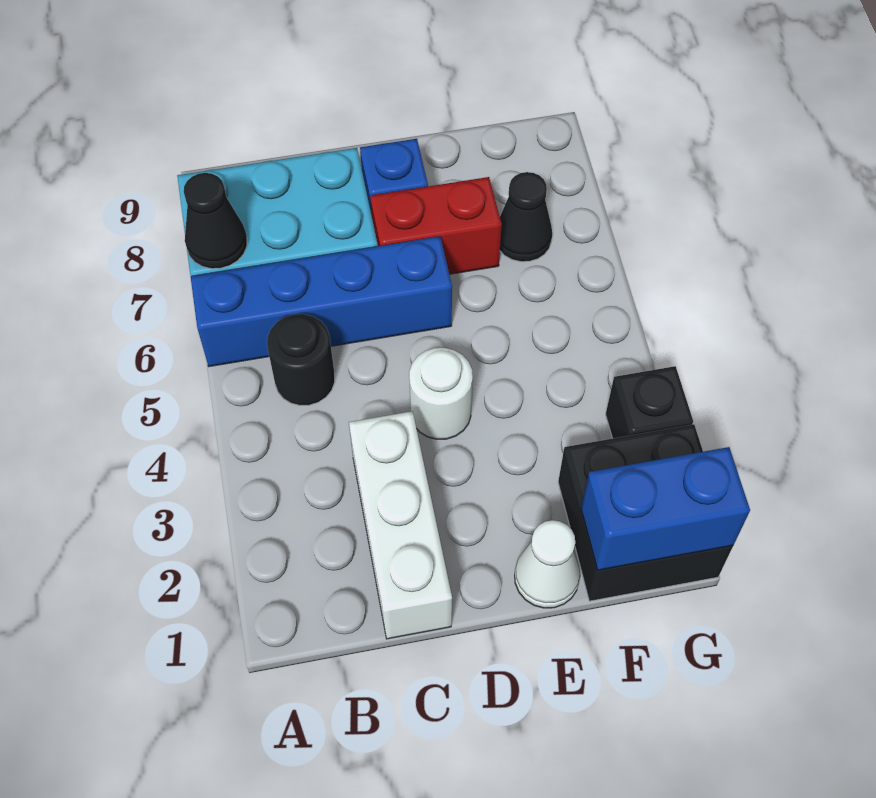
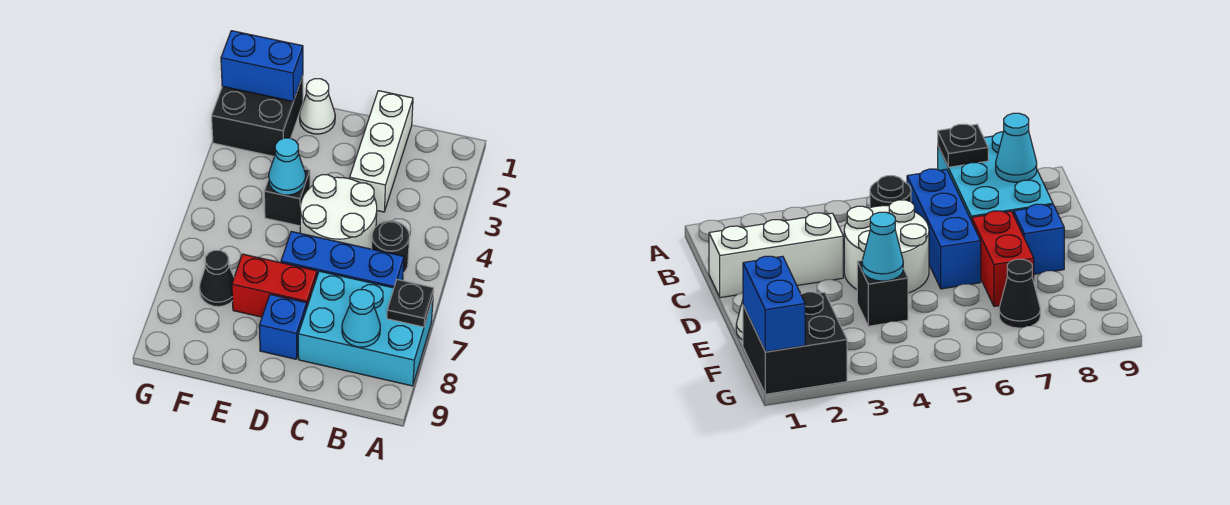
blue brick A6:D6 level 1 -> blue brick B6:D6 level 1
black cone A7 level 2 -> black plate A7 level 2
none -> cyan cone B8 level 2
white round brick D4 level 1 -> white round brick C4:D5 level 1
none -> cyan cone E4 level 2
black brick G3 level 1 -> black brick E4 level 1

